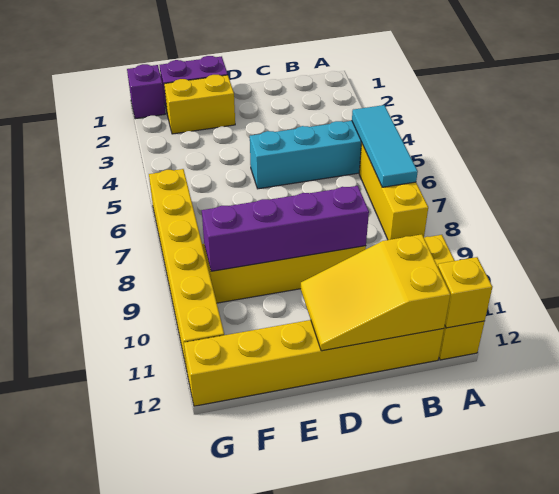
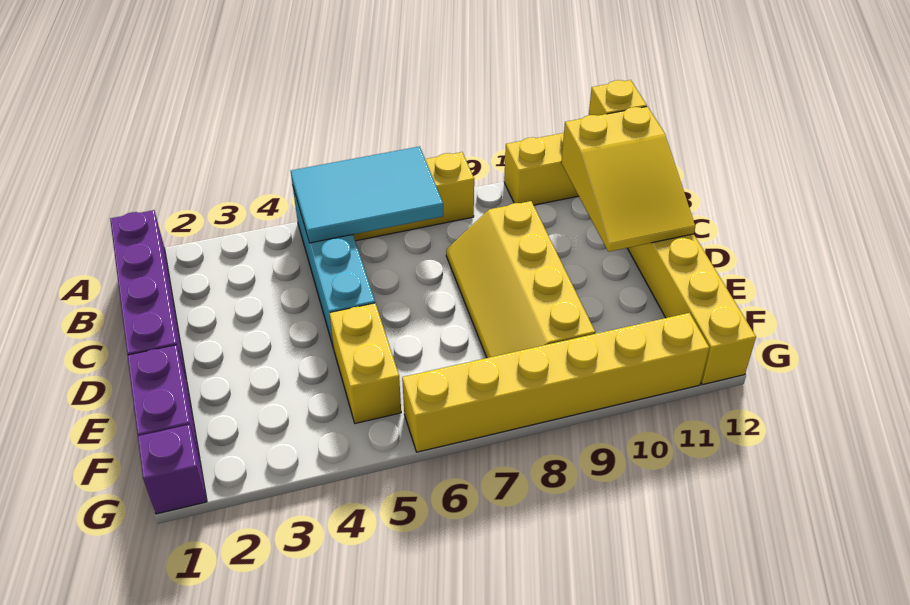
cyan tile A5:A7 level 2 -> cyan tile A5:B7 level 2
purple brick C9:F9 level 2 -> purple brick A1:D1 level 1
yellow brick E2:F2 level 1 -> yellow brick E5:F5 level 1

